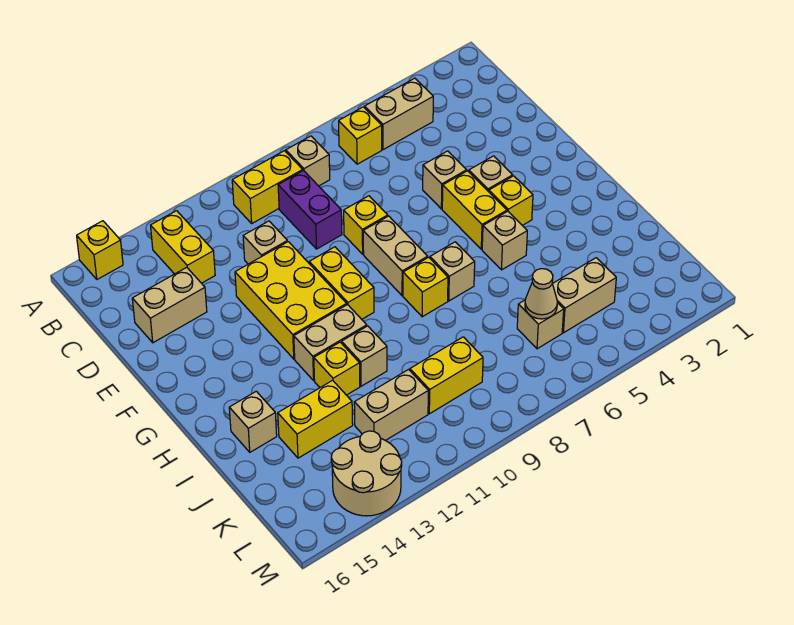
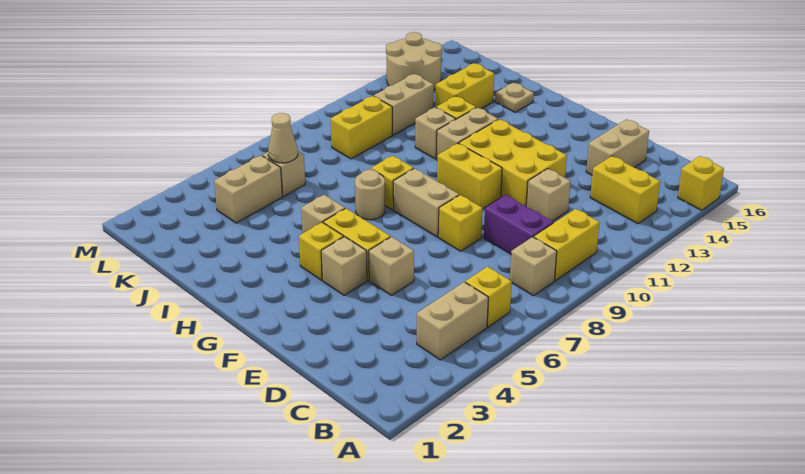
tan brick H7 level 1 -> tan round brick H7 level 1
tan brick I15 level 1 -> tan plate I15 level 1

